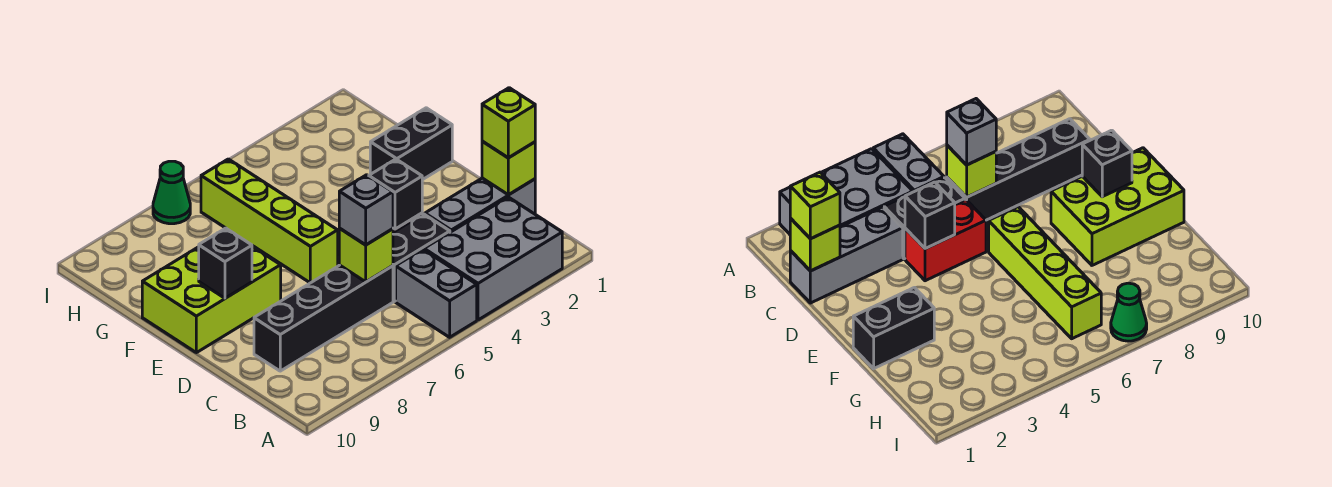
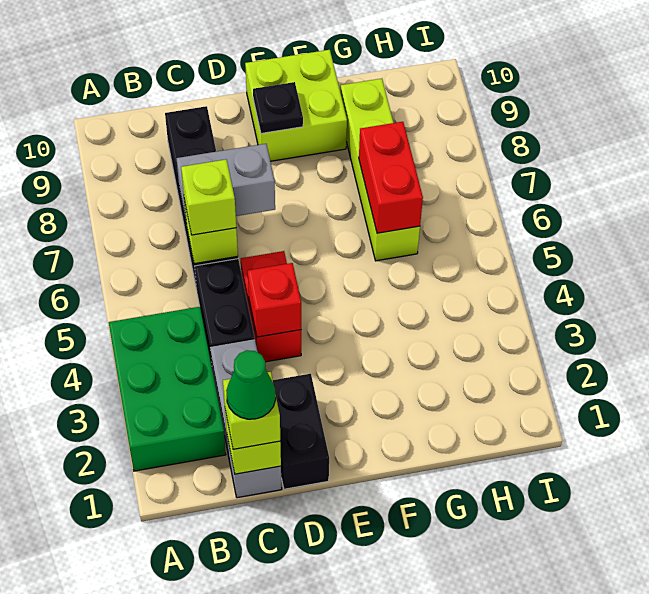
grey brick A2:B4 level 1 -> green brick A2:B4 level 1
grey brick A5:B5 level 1 -> grey brick C7:D7 level 2
grey brick C6 level 3 -> lime brick C6 level 3
black brick D4 level 2 -> red brick D4 level 2
lime brick E6:H6 level 1 -> lime brick G6:G9 level 1
lime brick E8:F10 level 1 -> lime brick E9:F10 level 1
black brick E9 level 2 -> black plate E9 level 2
black brick F1:F2 level 1 -> black brick D1:D2 level 1
none -> red brick G6:G7 level 2
green cone I7 level 1 -> green cone C1 level 4

